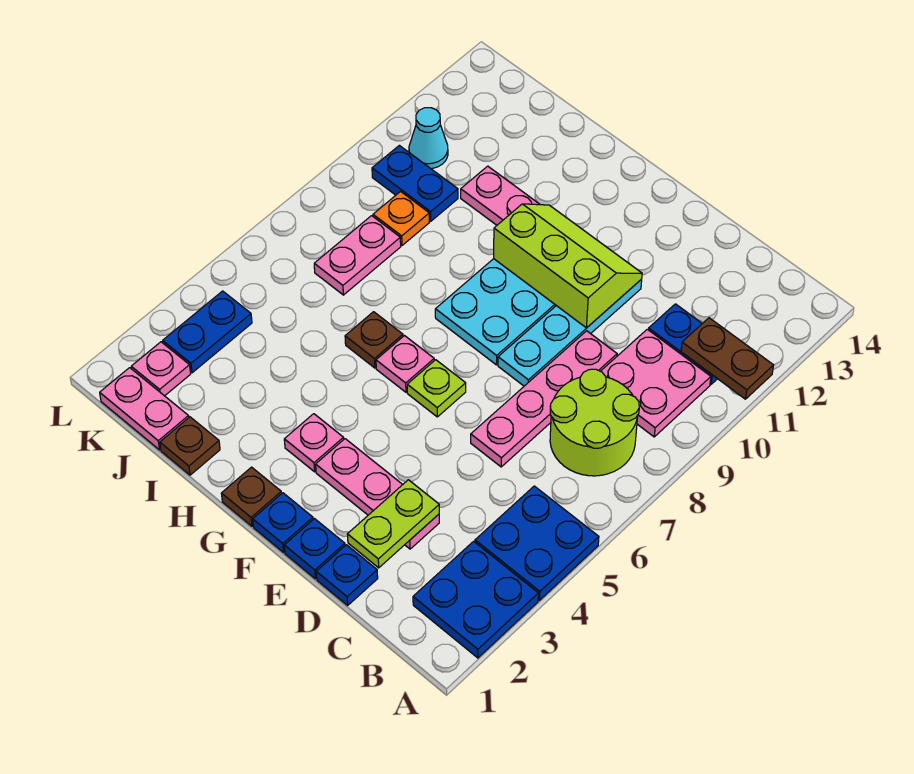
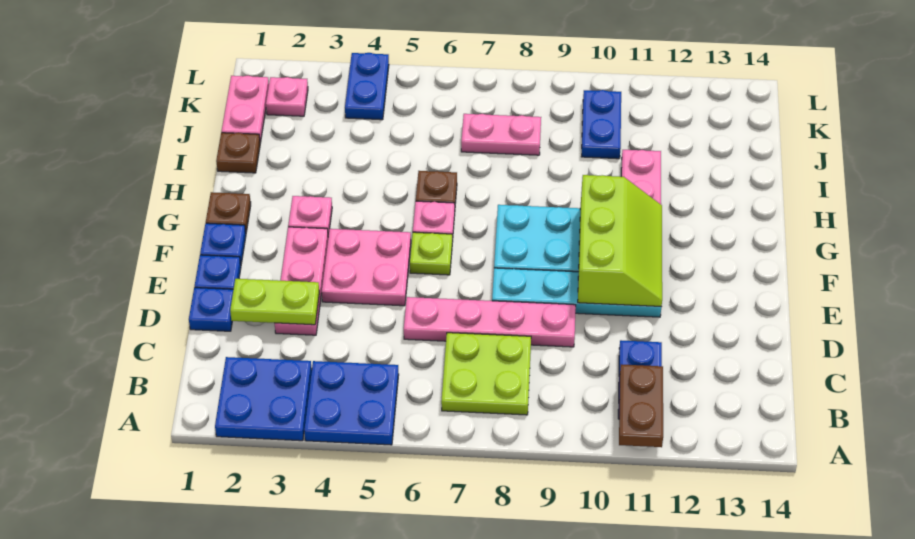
lime round brick B7:C8 level 1 -> lime plate B7:C8 level 1
pink plate B9:C10 level 1 -> pink plate E4:F5 level 1
orange plate J9 level 1 -> none
blue plate K3:K4 level 1 -> blue plate K4:L4 level 1
cyan cone K11 level 1 -> none

